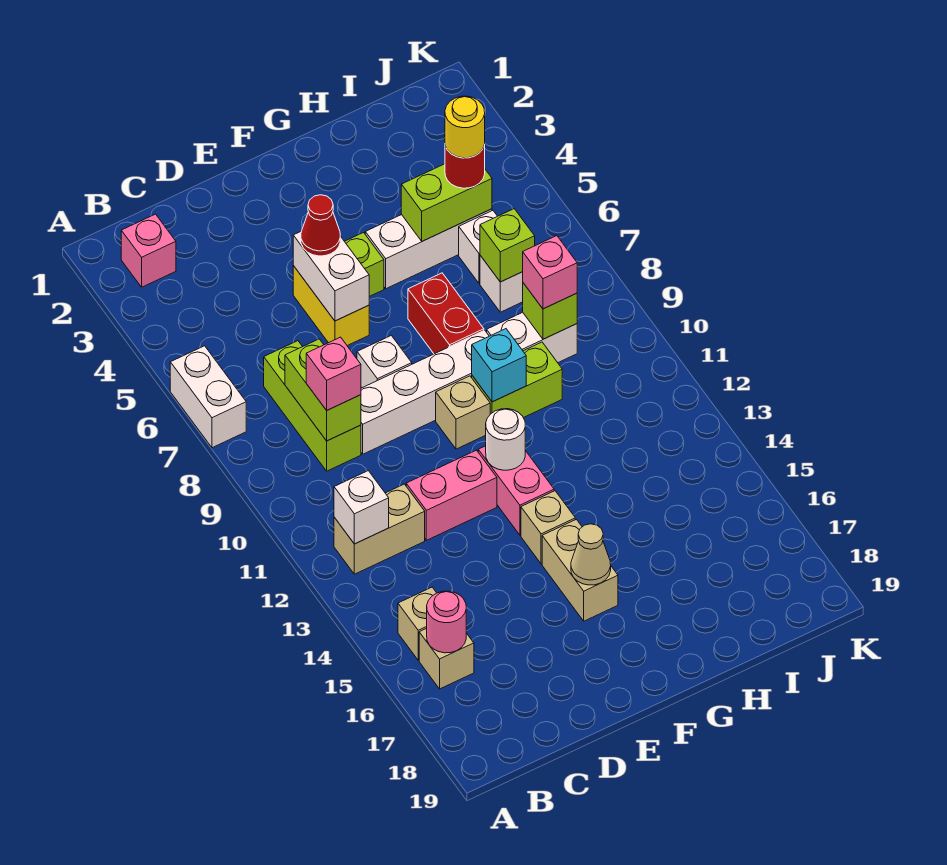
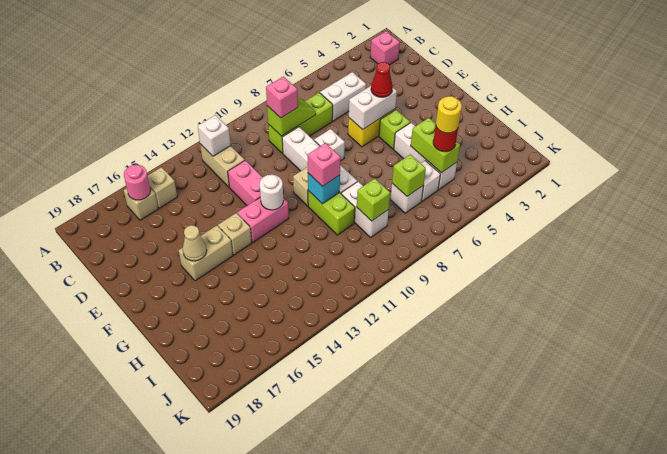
white brick A6:A7 level 1 -> white brick C5:C6 level 1
lime brick C8:C9 level 2 -> lime slope C8:C9 level 2 top 9
red brick G7:G8 level 1 -> none
pink brick I9 level 3 -> pink brick G10 level 3

